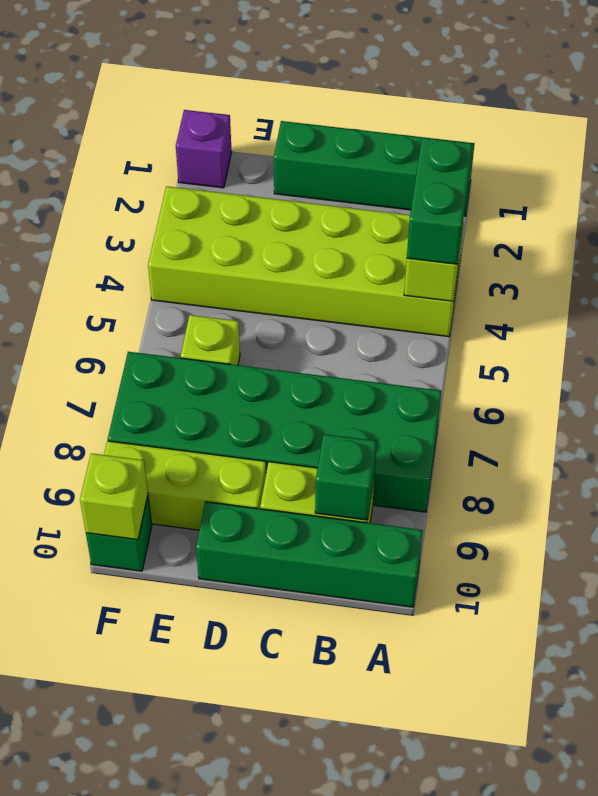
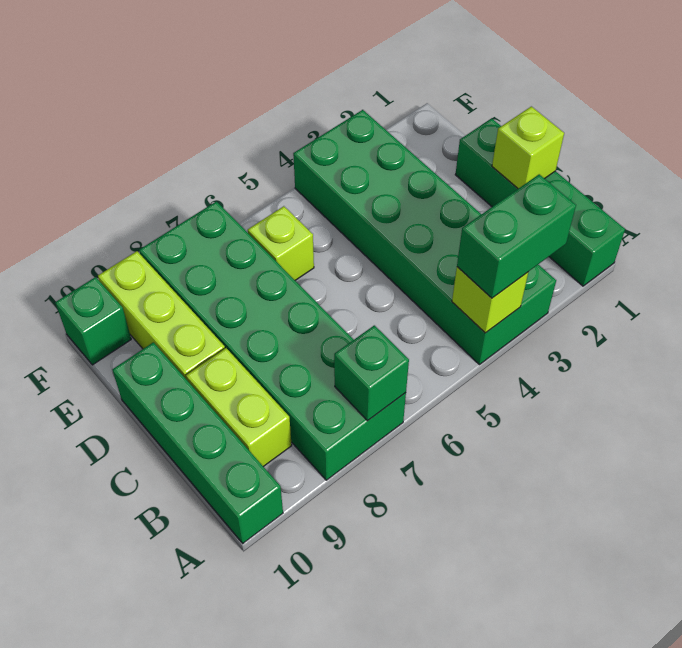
lime brick A3:F4 level 1 -> green brick A3:F4 level 1
green brick B9 level 2 -> green brick A7 level 2
purple brick F1 level 1 -> none
lime brick F10 level 2 -> lime brick C1 level 2

